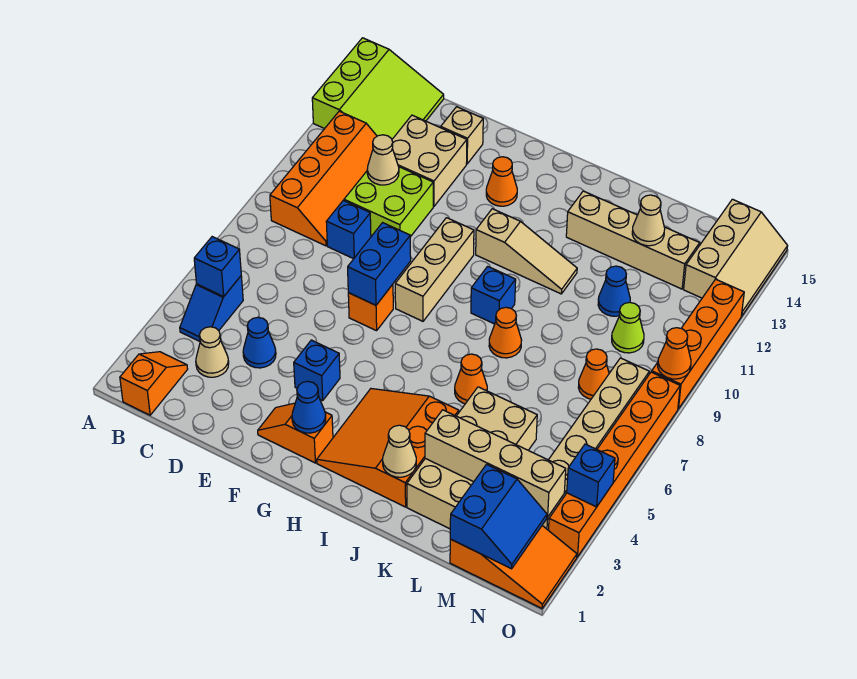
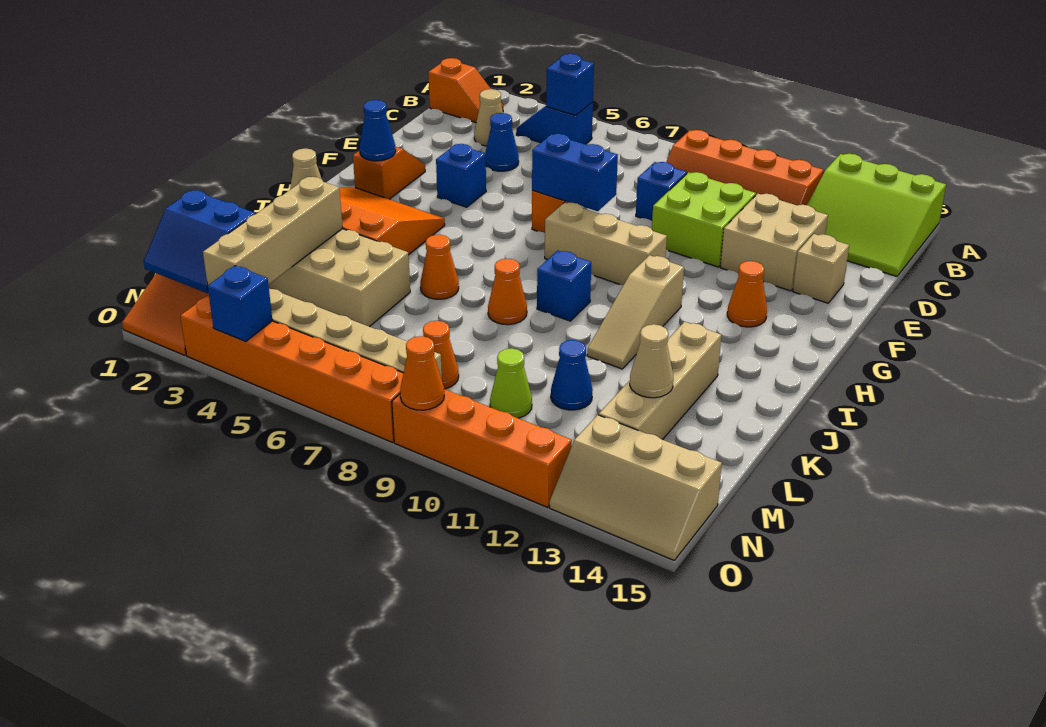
tan cone D11 level 2 -> none

